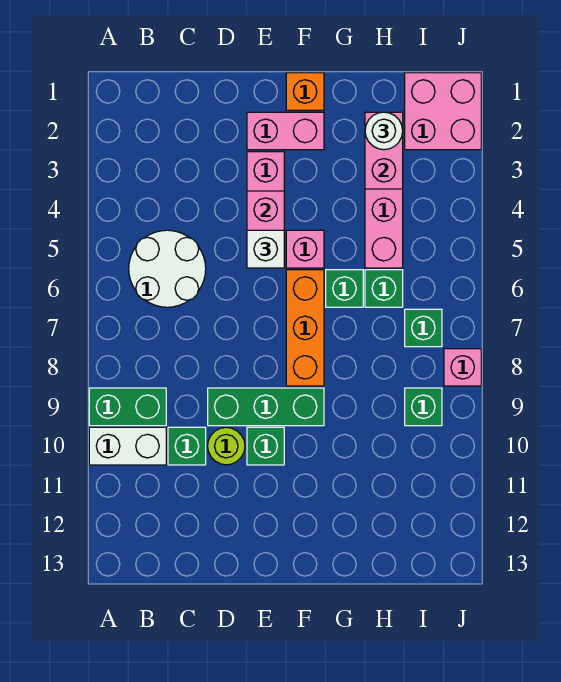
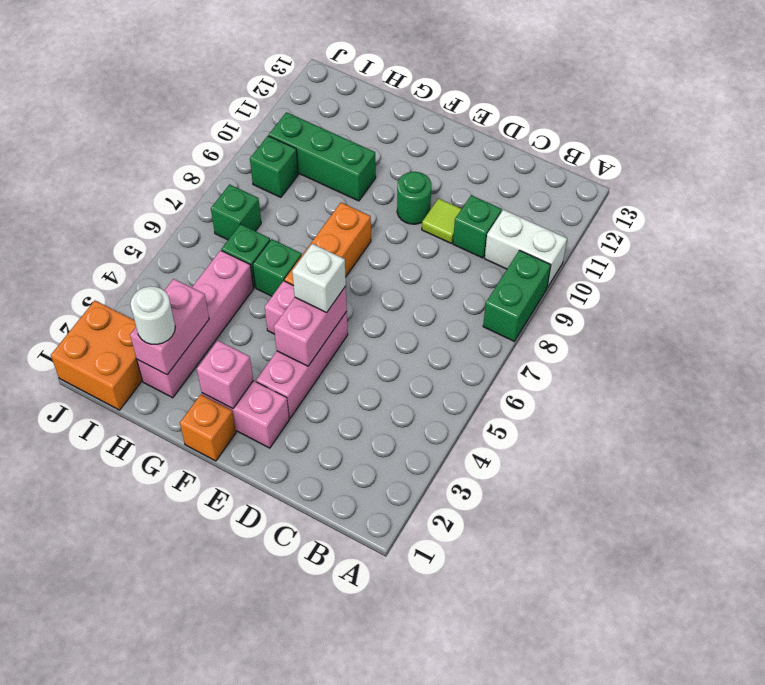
green brick A9:B9 level 1 -> green brick A8:A9 level 1
white round brick B5:C6 level 1 -> none
green brick D9:F9 level 1 -> green brick G10:I10 level 1
lime round brick D10 level 1 -> lime tile D10 level 1
green brick E10 level 1 -> green round brick E10 level 1
pink brick I1:J2 level 1 -> orange brick I1:J2 level 1
pink brick J8 level 1 -> pink brick F2 level 2

